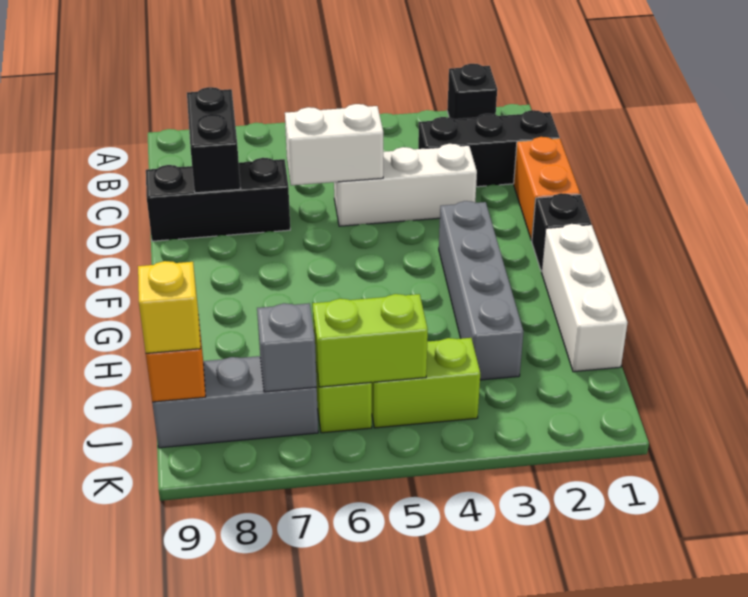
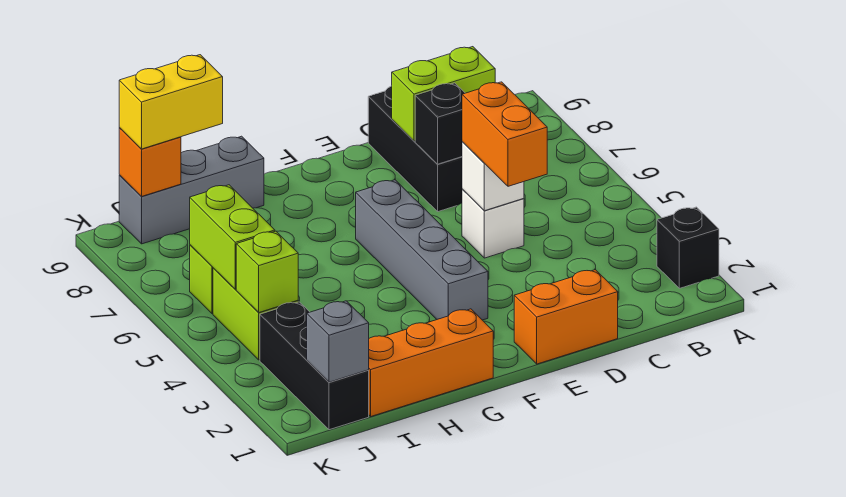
black brick C1:C3 level 1 -> black brick J1:J3 level 1
black brick C8:D8 level 2 -> lime brick C8:D8 level 2
white brick D3:D5 level 1 -> white brick D5 level 1
none -> orange brick D4:D5 level 3
white brick D5:D6 level 2 -> white brick D5 level 2
black brick F1 level 1 -> black brick D7 level 2
grey brick F3:I3 level 1 -> grey brick F3:F6 level 1
white brick G1:I1 level 1 -> orange brick G1:I1 level 1
none -> lime brick J4 level 2
grey brick J7:J9 level 1 -> grey brick H9:J9 level 1
grey brick J7 level 2 -> grey brick J1 level 2
yellow brick J9 level 3 -> yellow brick I9:J9 level 3

